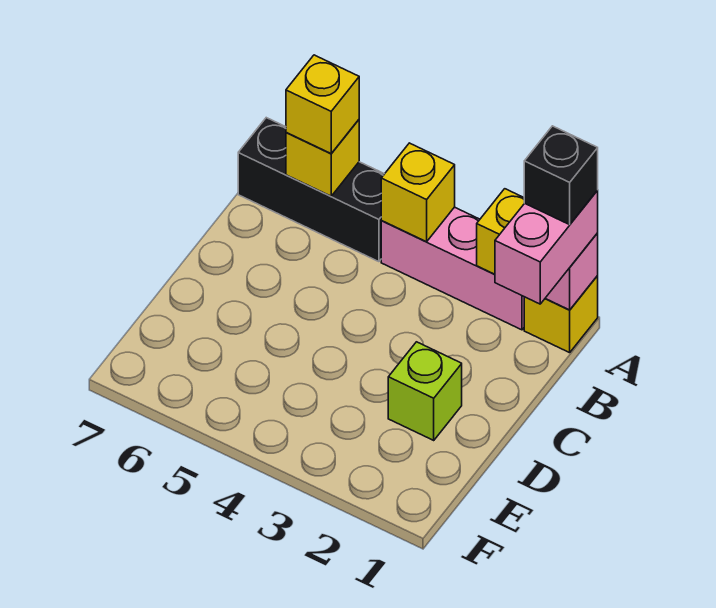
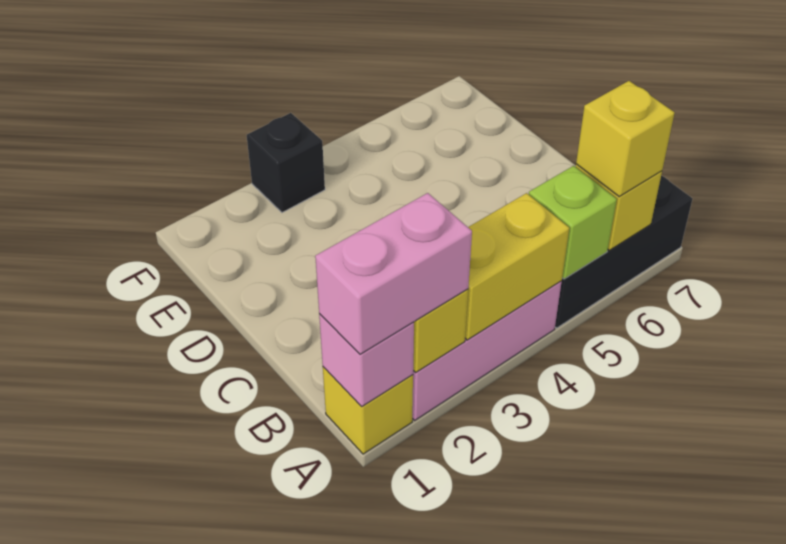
pink brick A1:B1 level 3 -> pink brick A1:A2 level 3
black brick A1 level 4 -> black brick F3 level 1
yellow brick A4 level 2 -> yellow brick A3:A4 level 2
lime brick D2 level 1 -> lime brick A5 level 2

